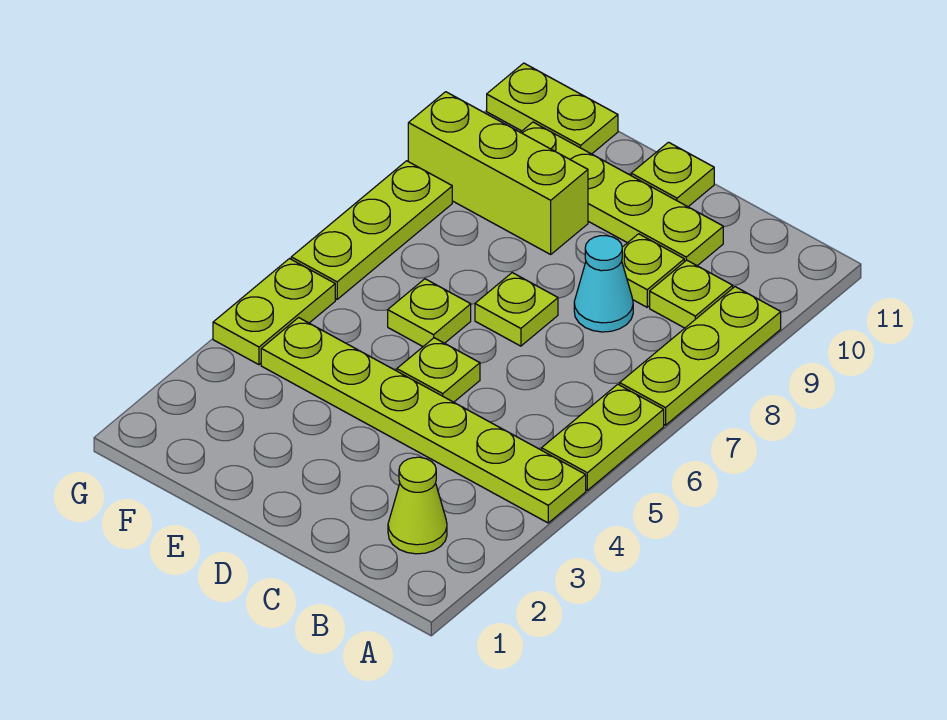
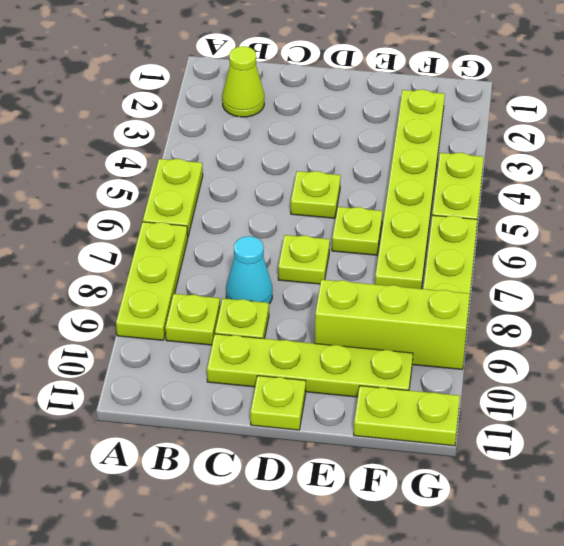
lime plate A4:F4 level 1 -> lime plate F2:F7 level 1

